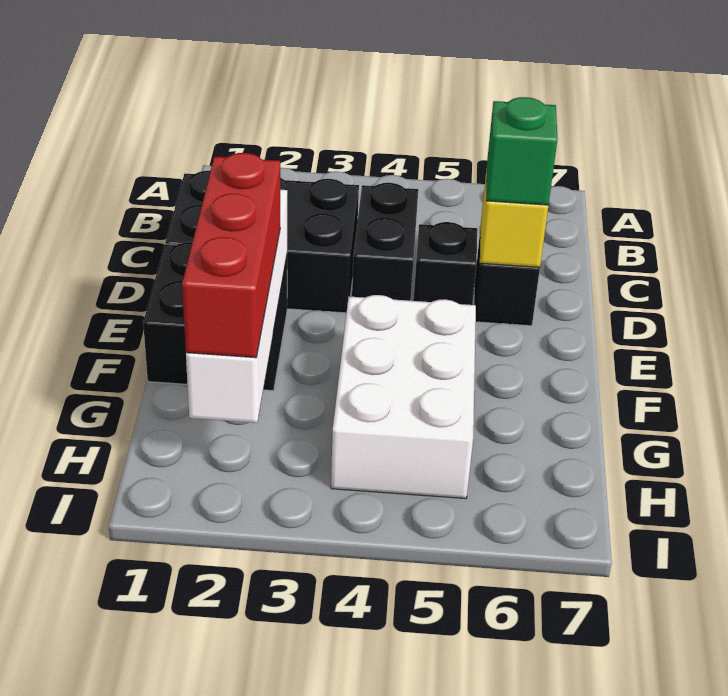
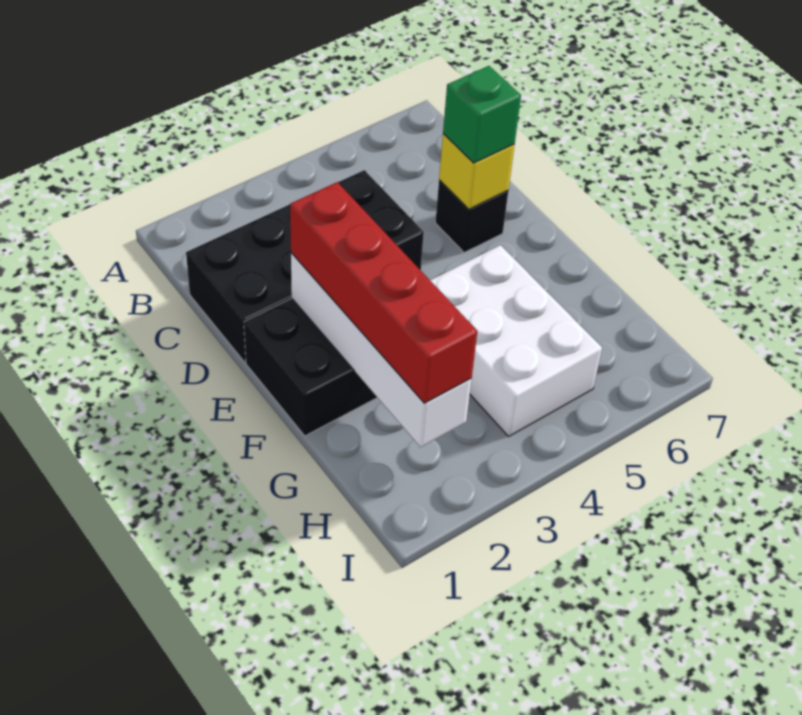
black brick D5 level 1 -> none
red brick F2:H2 level 3 -> red brick E2:H2 level 3

